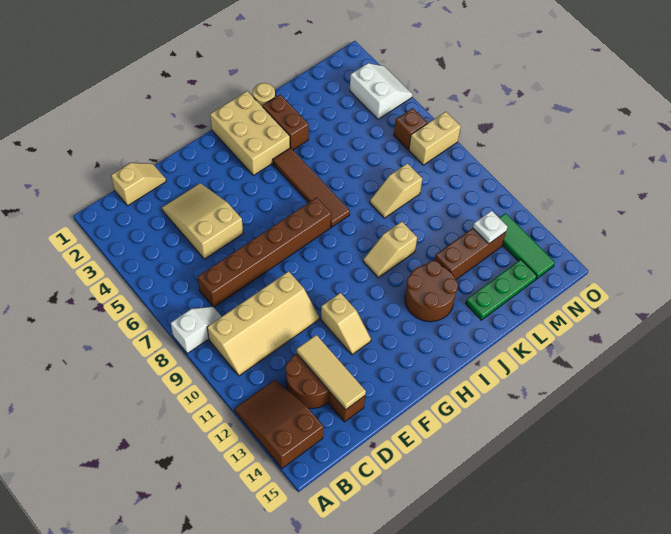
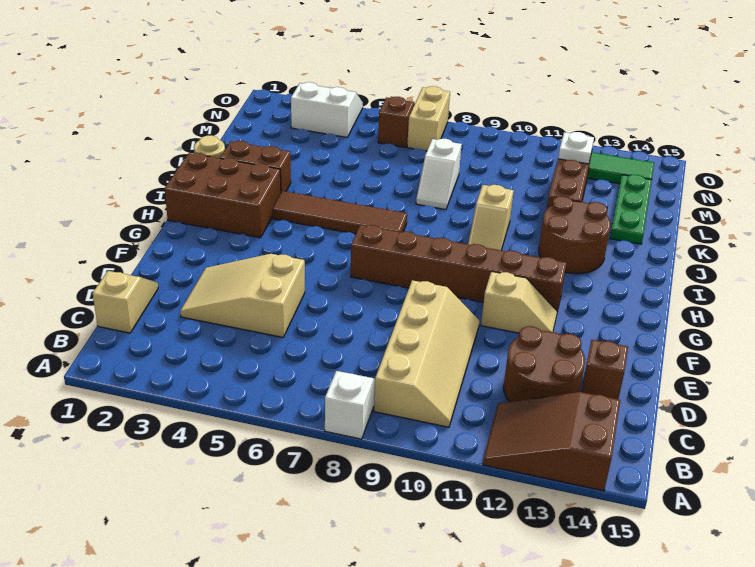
brown brick C7:H7 level 1 -> brown brick G7:G12 level 1
tan tile D12:D14 level 2 -> none
tan brick H1:I3 level 1 -> brown brick H1:I3 level 1
tan slope K8:L8 level 1 top L -> white slope K8:L8 level 1 top L

